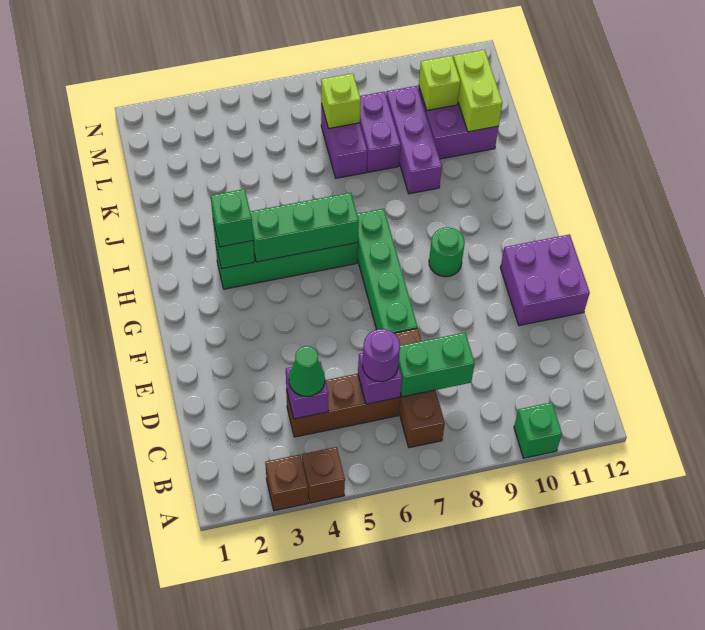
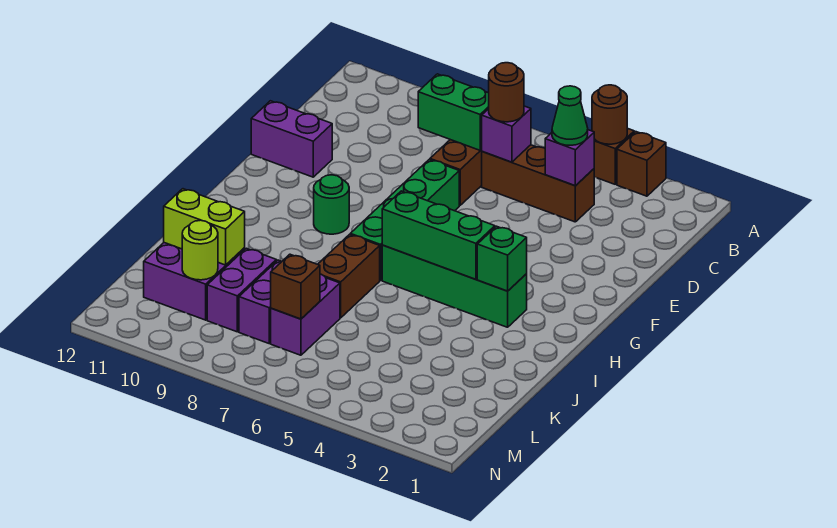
none -> brown round brick A4 level 2
green brick A10 level 1 -> none
purple round brick C6 level 3 -> brown round brick C6 level 3
purple brick E11:F12 level 1 -> purple brick E11:E12 level 1
green brick H3 level 3 -> none
none -> brown brick I7:J7 level 1
purple brick J9:L9 level 1 -> purple brick K9:L9 level 1
lime brick K11:L11 level 2 -> lime brick K10:K11 level 2
lime brick L7 level 2 -> brown brick L7 level 2
lime brick L10 level 2 -> lime round brick L10 level 2

